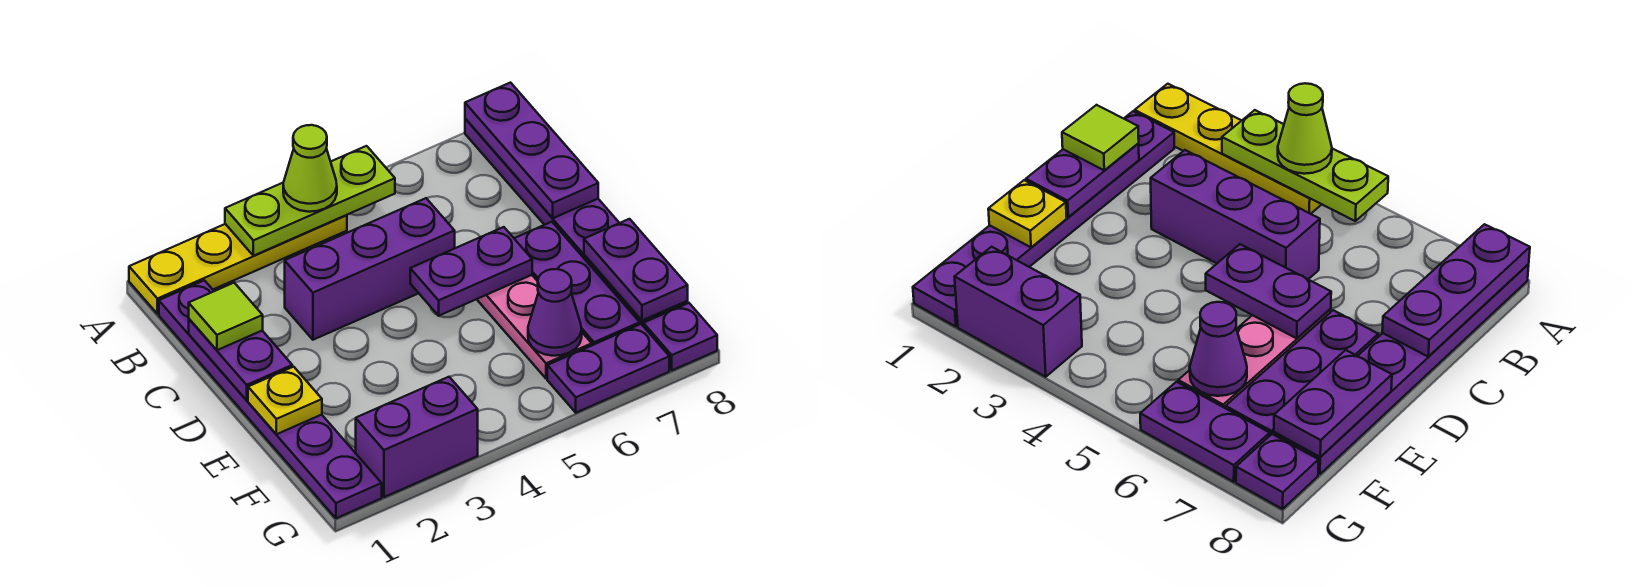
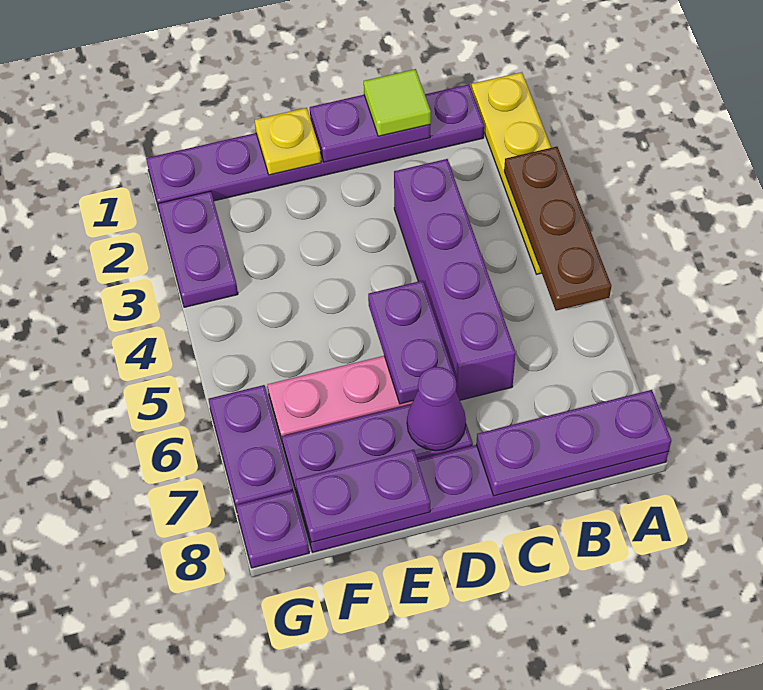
lime plate A3:A5 level 2 -> brown plate A3:A5 level 2
lime cone A4 level 3 -> none
purple brick C3:C5 level 1 -> purple brick C3:C6 level 1
purple cone F6 level 2 -> purple cone D7 level 2
purple brick G2:G3 level 1 -> purple plate G2:G3 level 1

